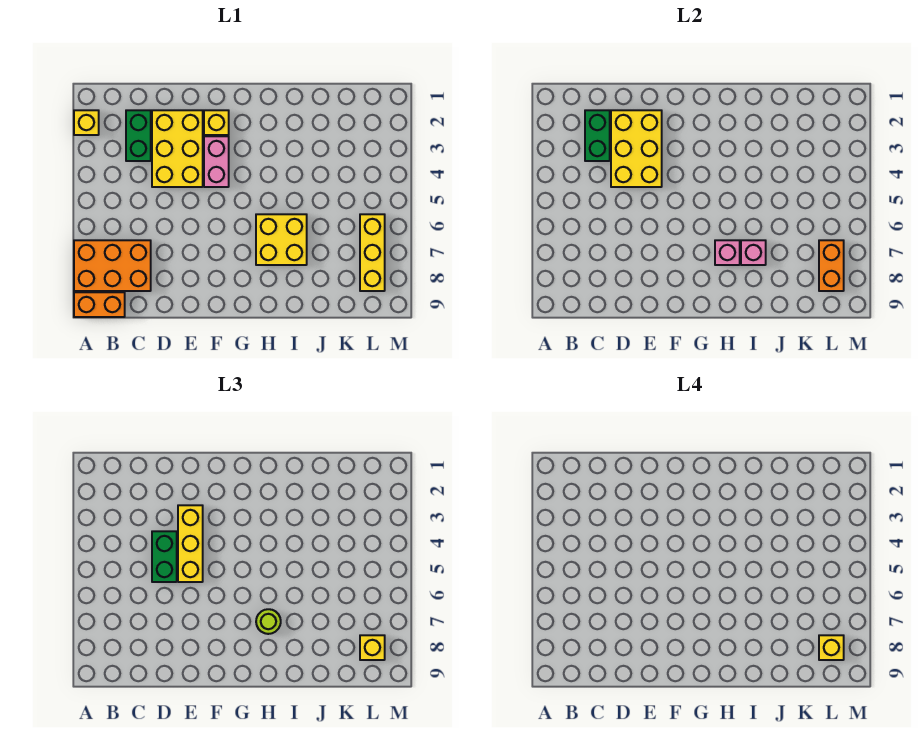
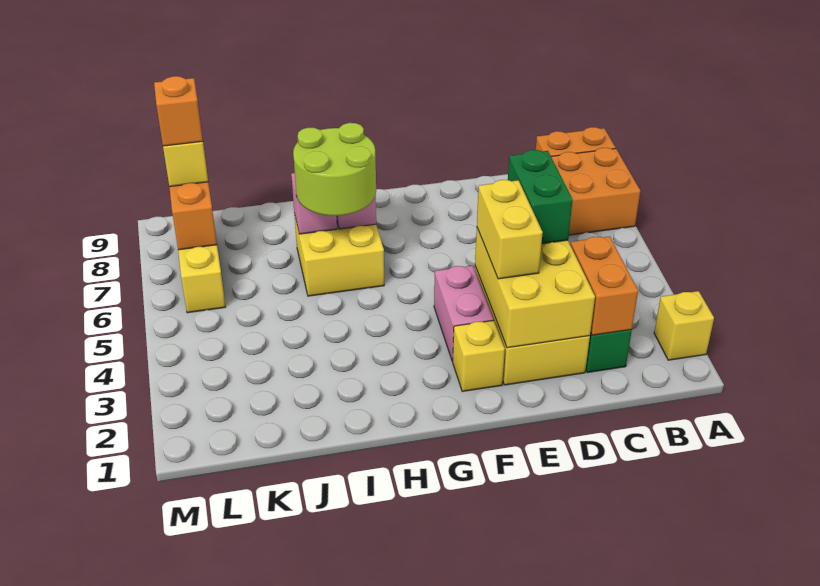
green brick C2:C3 level 2 -> orange brick C2:C3 level 2
yellow brick E3:E5 level 3 -> yellow brick E3:E4 level 3
lime round brick H7 level 3 -> lime round brick H6:I7 level 3
yellow brick L8 level 4 -> orange brick L8 level 4

